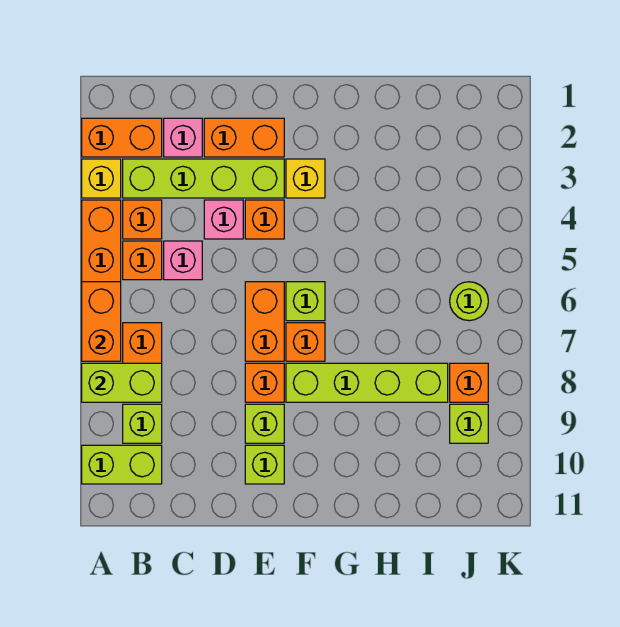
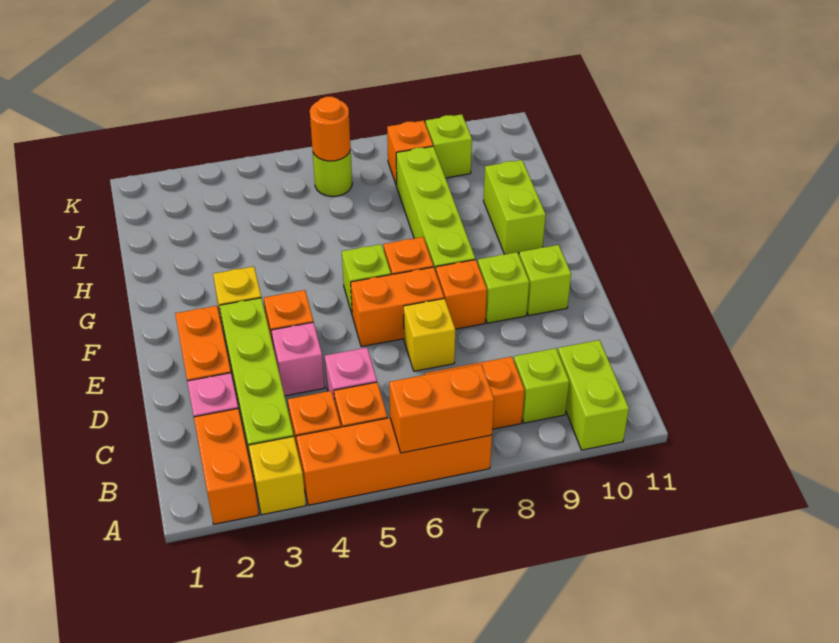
lime brick A8:B8 level 2 -> lime brick G10:H10 level 1
none -> yellow brick D7 level 1
none -> orange round brick J6 level 2

